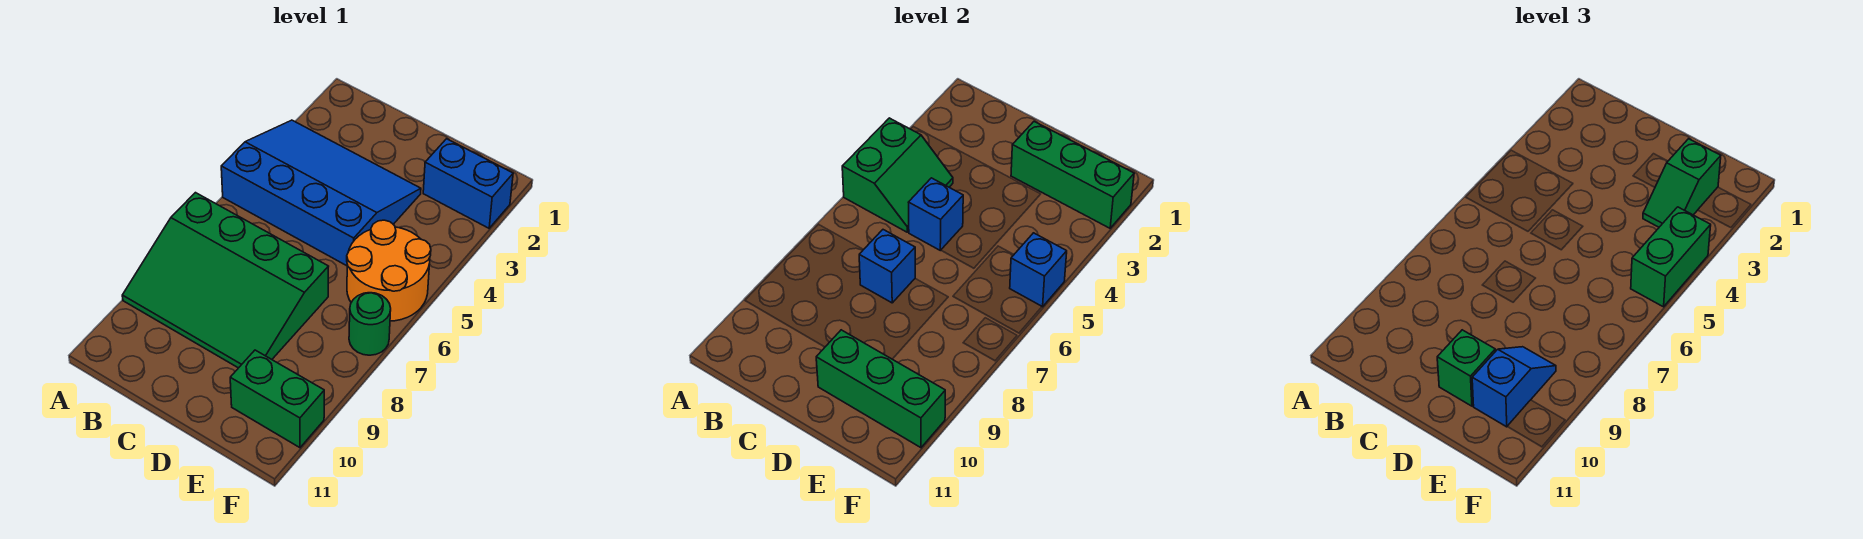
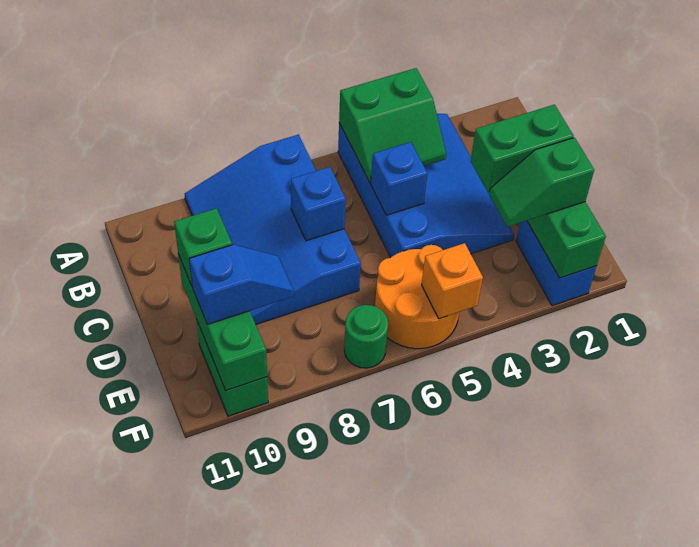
green slope A7:D9 level 1 top 7 -> blue slope A7:D9 level 1 top 7
green brick F4:F5 level 3 -> green brick D2:D3 level 3
blue brick F5 level 2 -> orange brick F5 level 2

